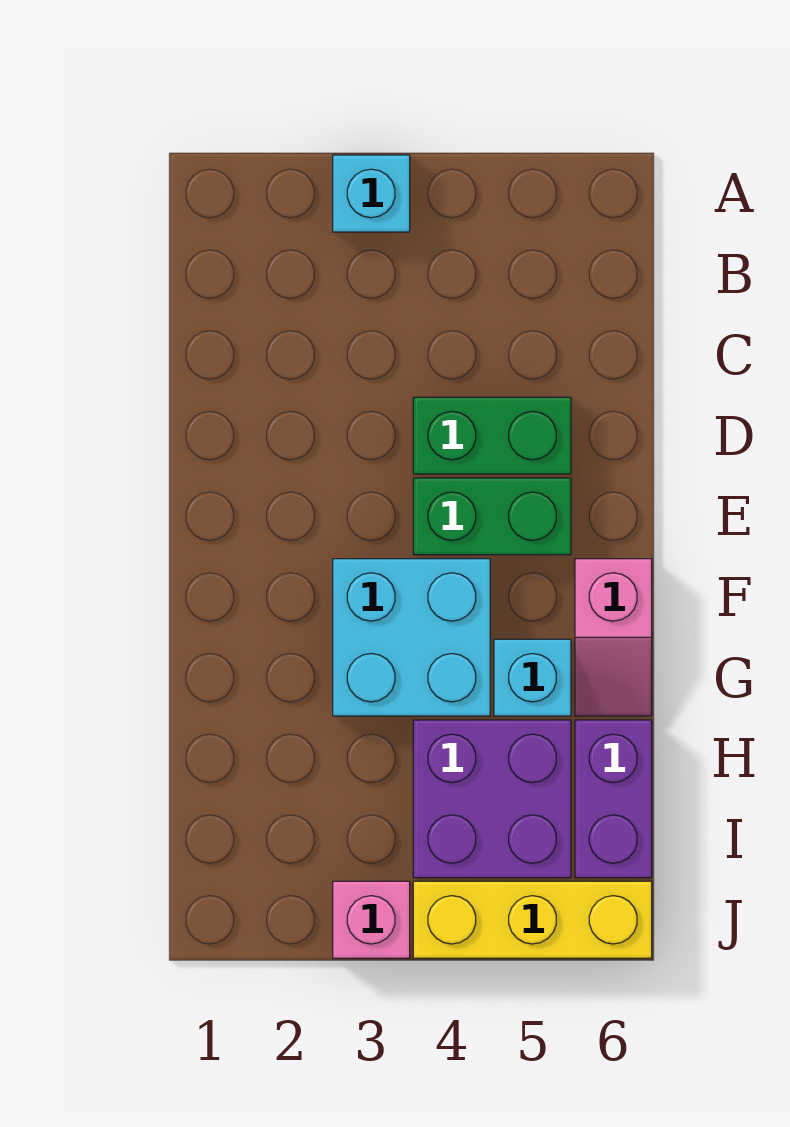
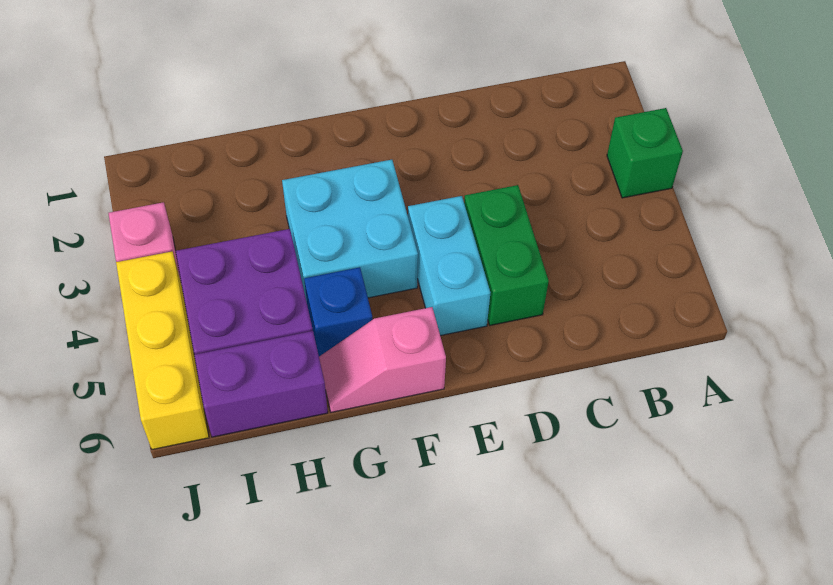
cyan brick A3 level 1 -> green brick A3 level 1
green brick E4:E5 level 1 -> cyan brick E4:E5 level 1
cyan brick G5 level 1 -> blue brick G5 level 1

